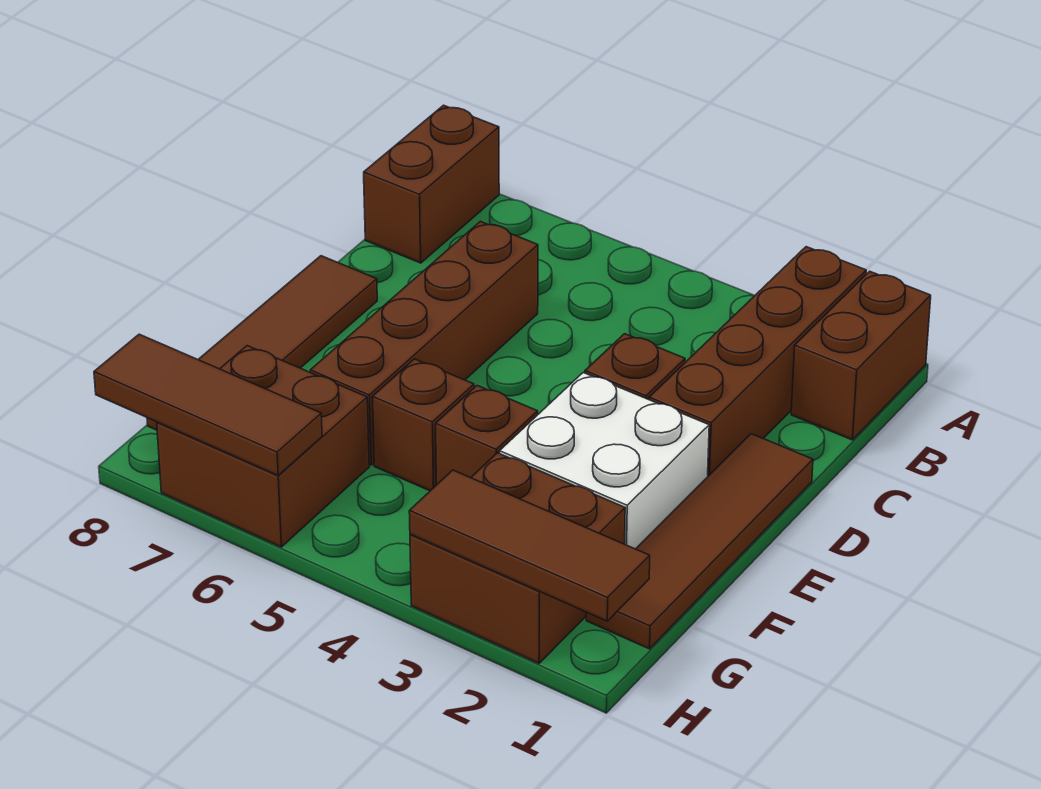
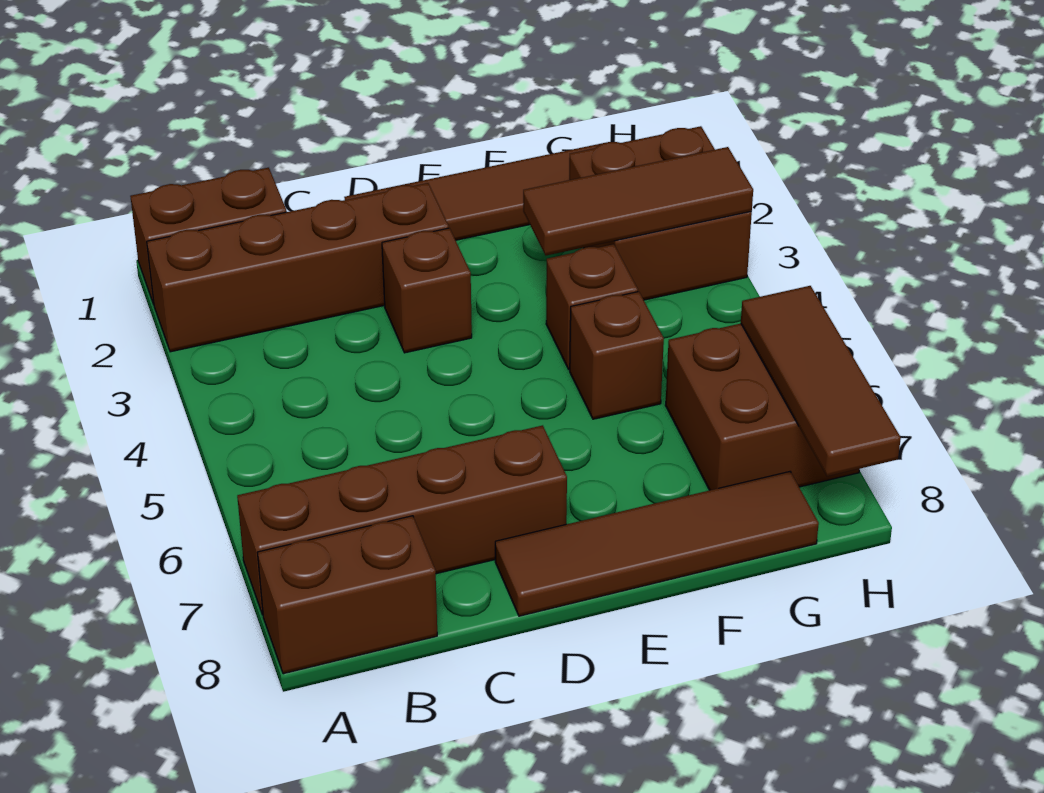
brown brick C6:F6 level 1 -> brown brick A7:D7 level 1
white brick E2:F3 level 1 -> none
brown tile H1:H3 level 2 -> brown tile F3:H3 level 2

